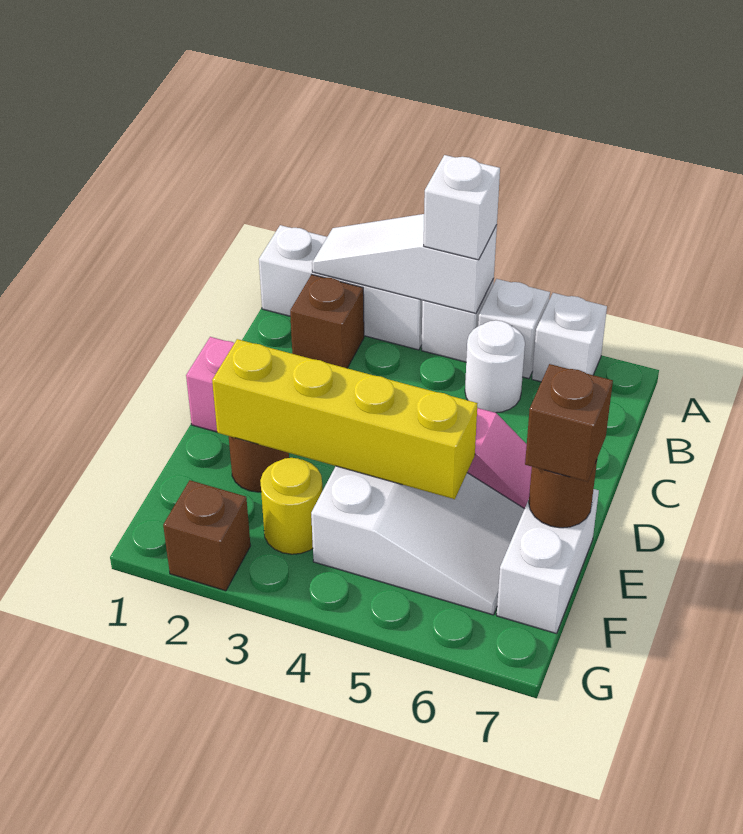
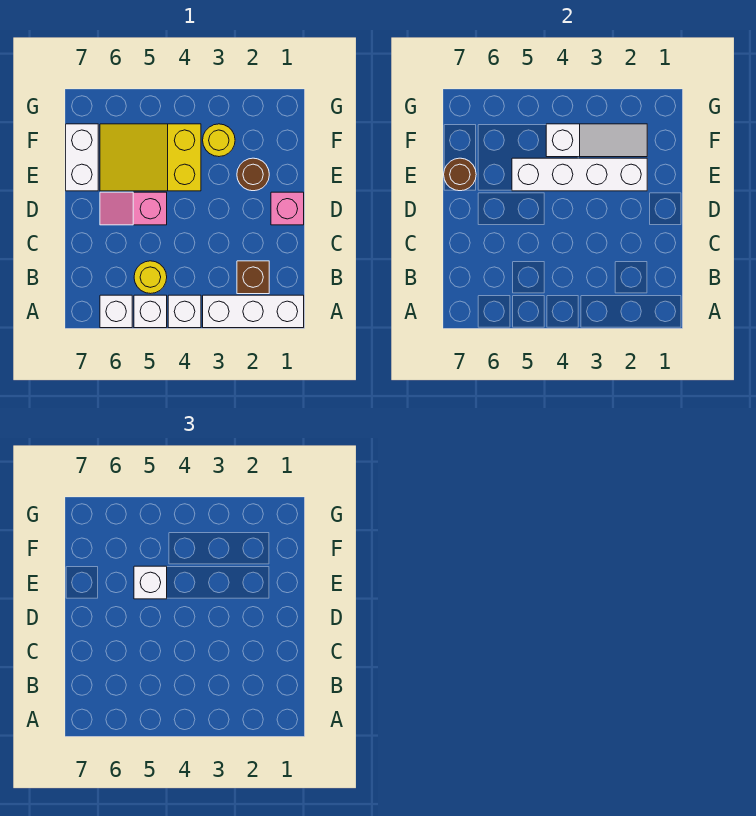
white slope A2:A4 level 2 top 4 -> white slope F2:F4 level 2 top 4
white brick A4 level 3 -> white brick E5 level 3
white round brick B5 level 1 -> yellow round brick B5 level 1
yellow brick E2:E5 level 2 -> white brick E2:E5 level 2
white slope E4:F6 level 1 top 4 -> yellow slope E4:F6 level 1 top 4
brown brick E7 level 3 -> none
brown brick G2 level 1 -> none

